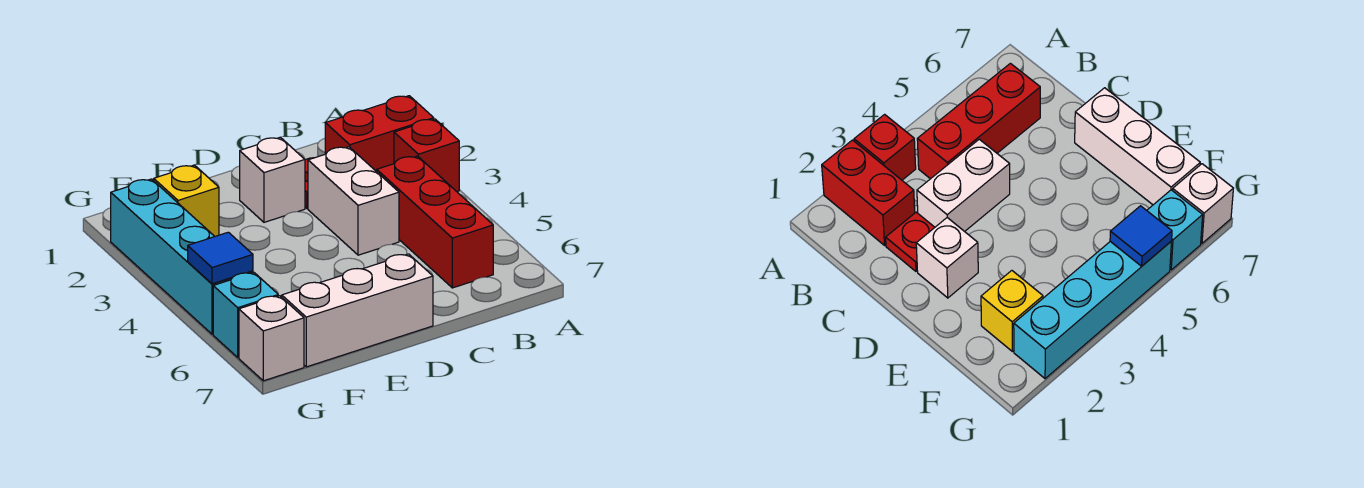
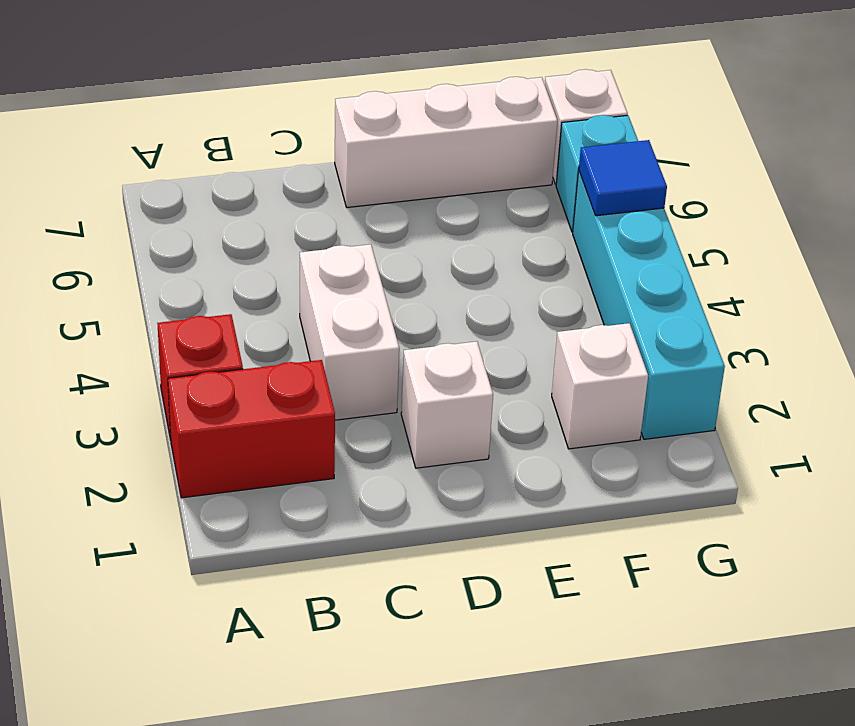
red brick B4:B6 level 1 -> none
red plate C2 level 1 -> none
yellow brick F2 level 1 -> white brick F2 level 1

